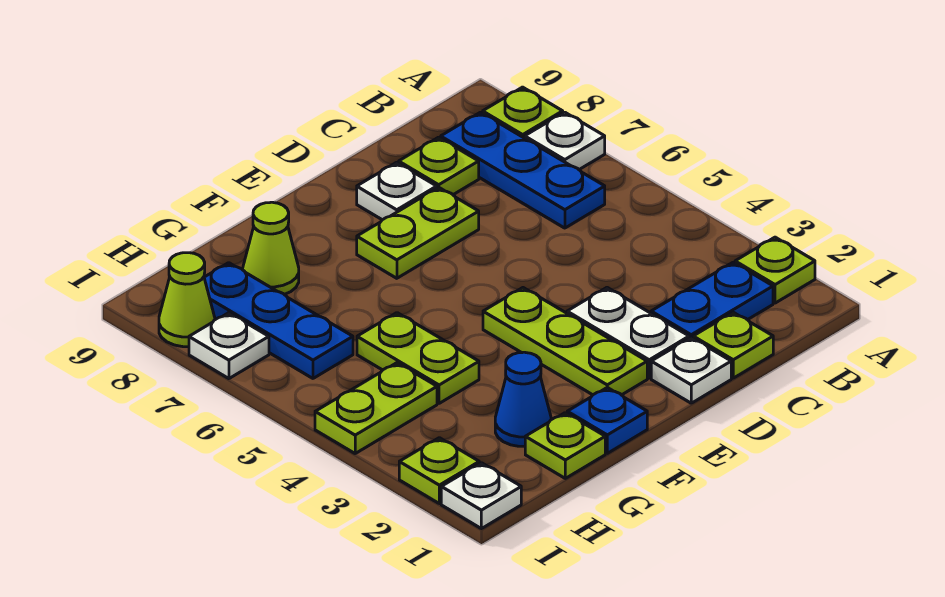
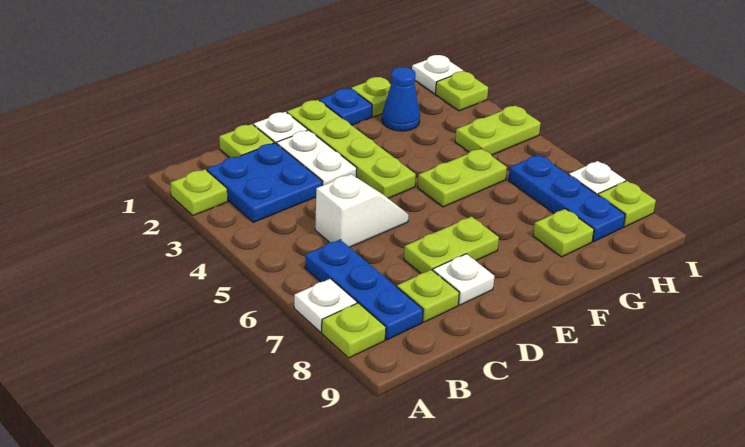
blue plate B2:C2 level 1 -> blue plate B2:C3 level 1
none -> white slope C5:D5 level 1 top C
lime plate E2:E4 level 1 -> lime plate E1:E4 level 1
lime plate G4:G5 level 1 -> lime plate F5:G5 level 1
lime cone G8 level 1 -> lime plate G8 level 1
lime cone I8 level 1 -> lime plate I8 level 1

